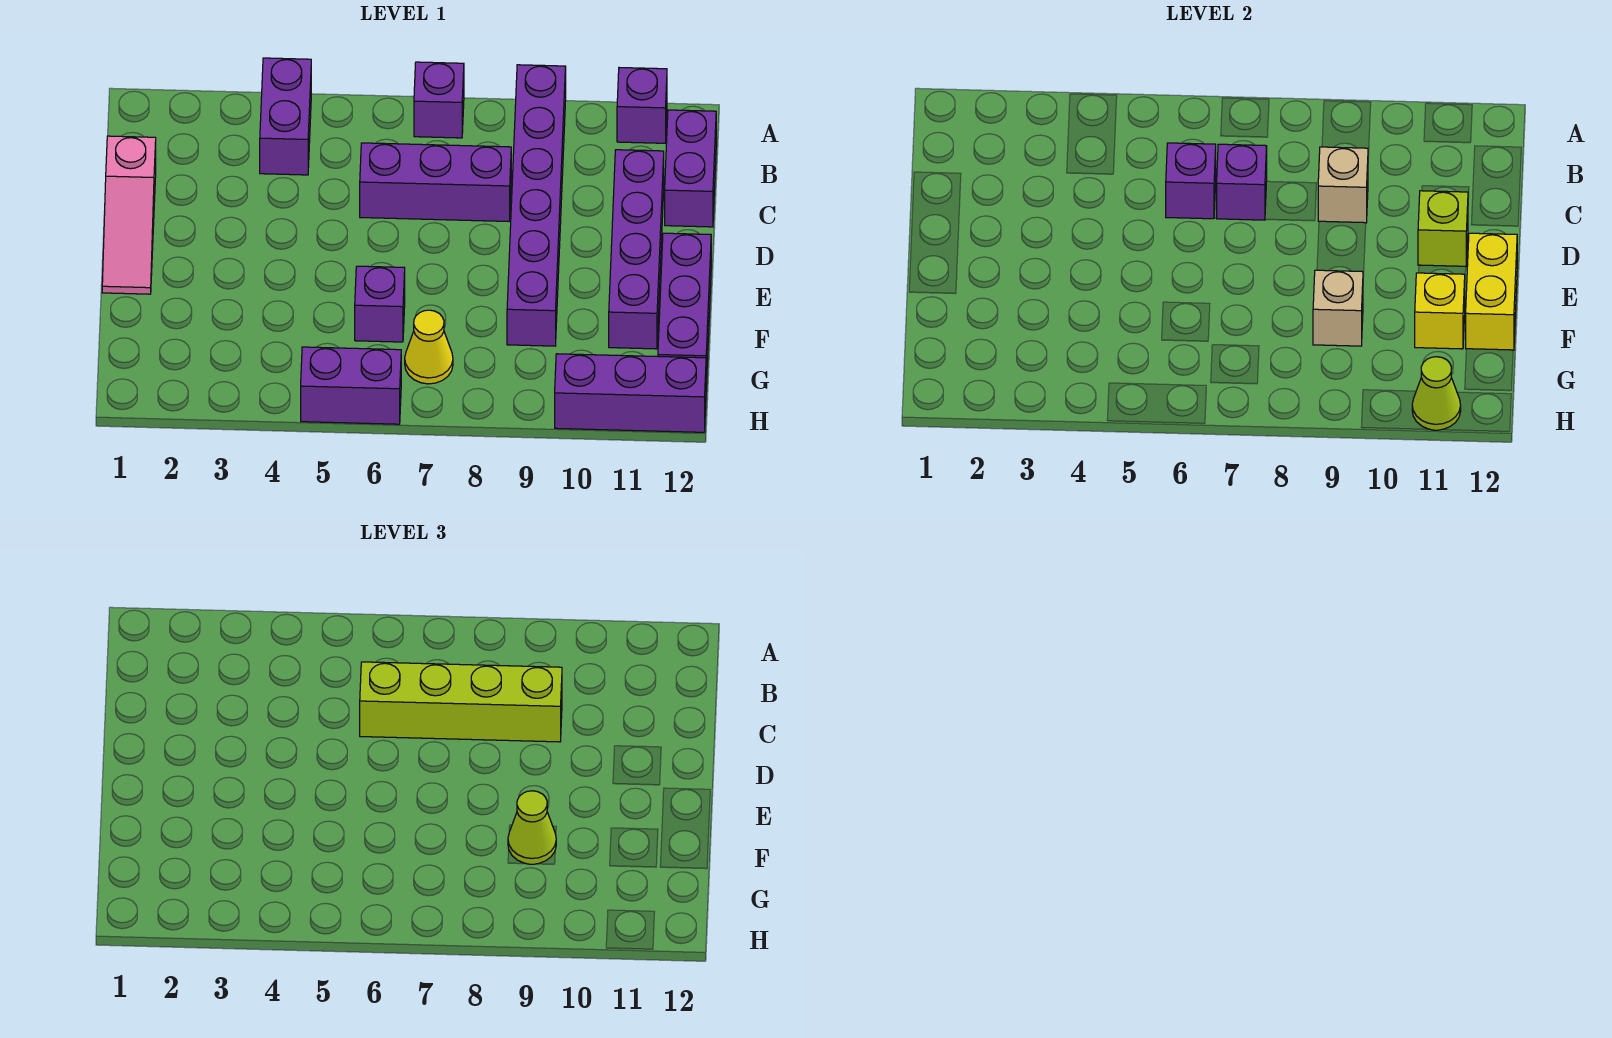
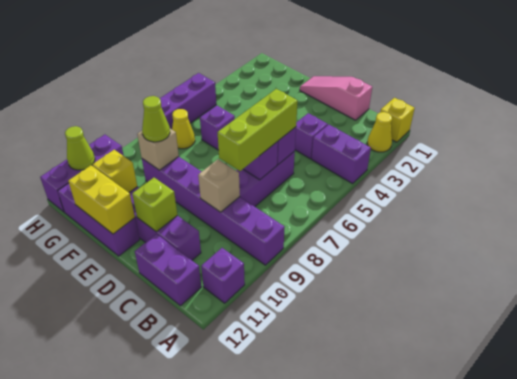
none -> yellow brick A1 level 1
none -> yellow cone A2 level 1
purple brick A7 level 1 -> purple brick C4 level 1
lime brick C6:C9 level 3 -> lime brick C6:C8 level 3
purple brick H5:H6 level 1 -> purple brick H5:H7 level 1

